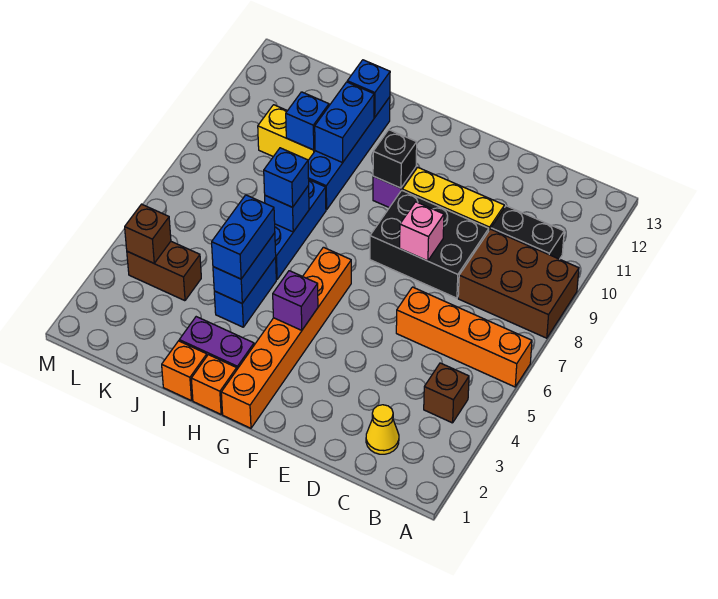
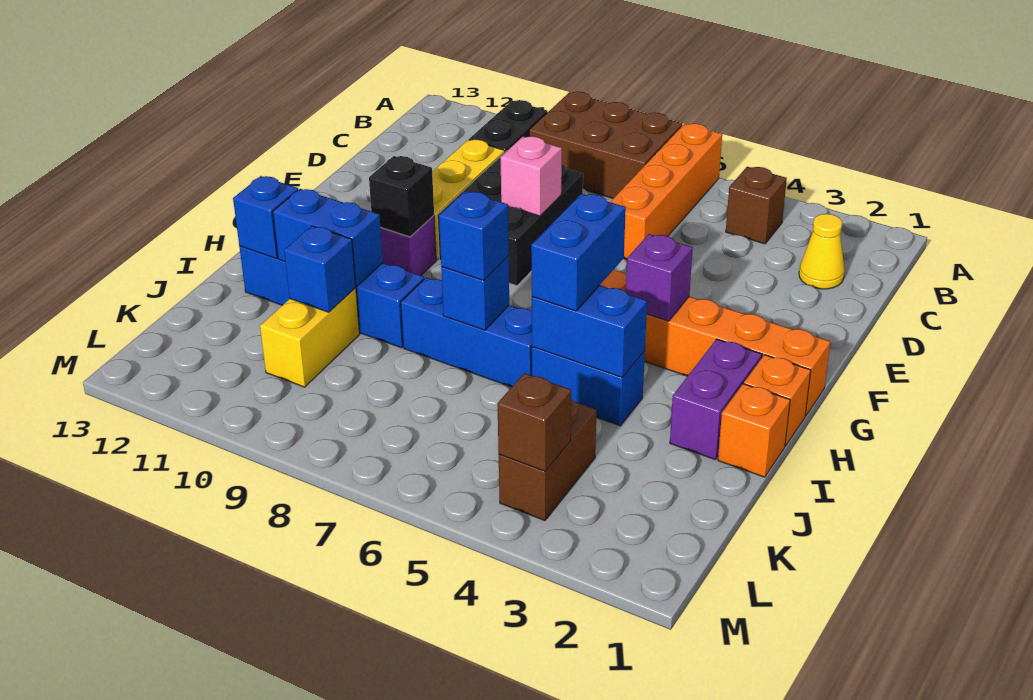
brown brick A8:C9 level 1 -> brown brick A7:B9 level 1
blue brick I4:I5 level 3 -> blue brick H5:I5 level 3

